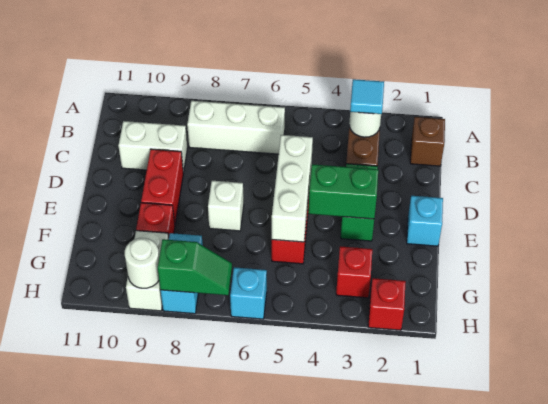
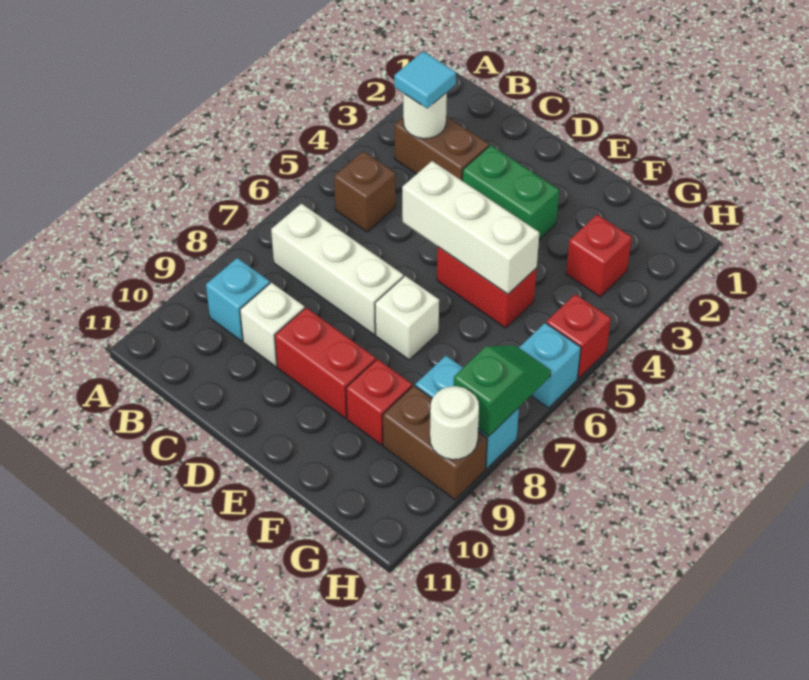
brown brick B1 level 1 -> brown brick B5 level 1
white brick B6:B8 level 1 -> white brick B7:D7 level 1
white brick C9:C10 level 1 -> white brick C9 level 1
cyan brick E1 level 1 -> cyan brick B9 level 1
green brick E3:E4 level 2 -> none
white brick G9:H9 level 1 -> brown brick G9:H9 level 1
red brick H2 level 1 -> red brick H5 level 1

